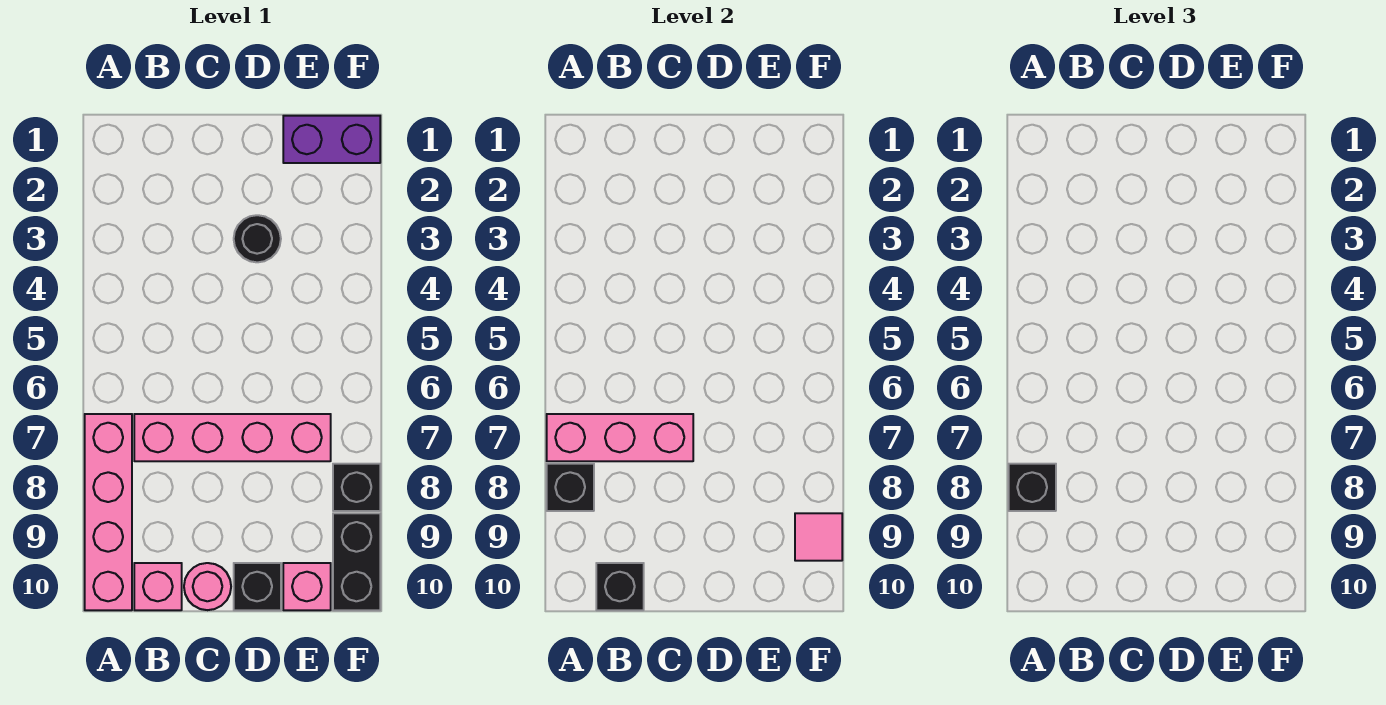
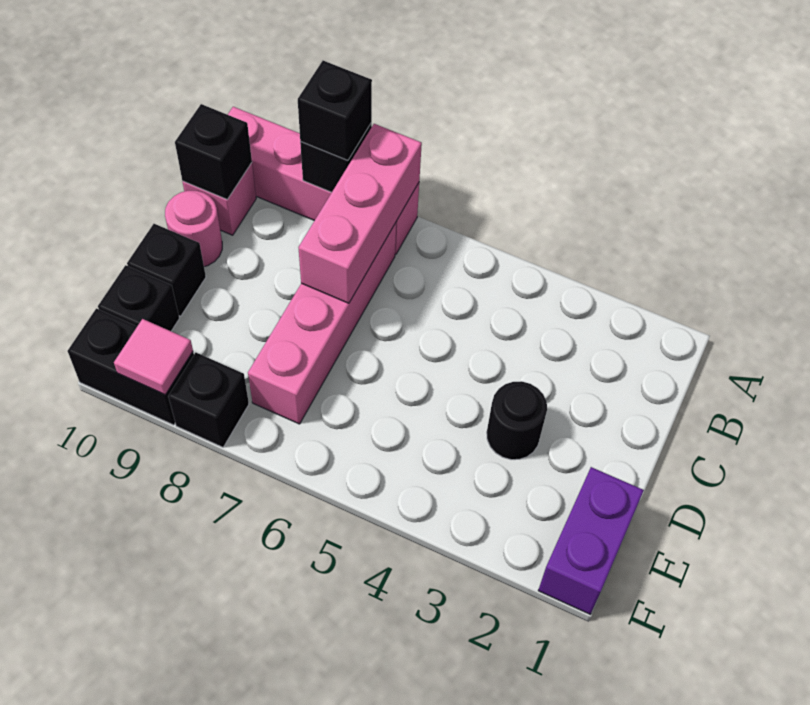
pink brick E10 level 1 -> black brick E10 level 1

